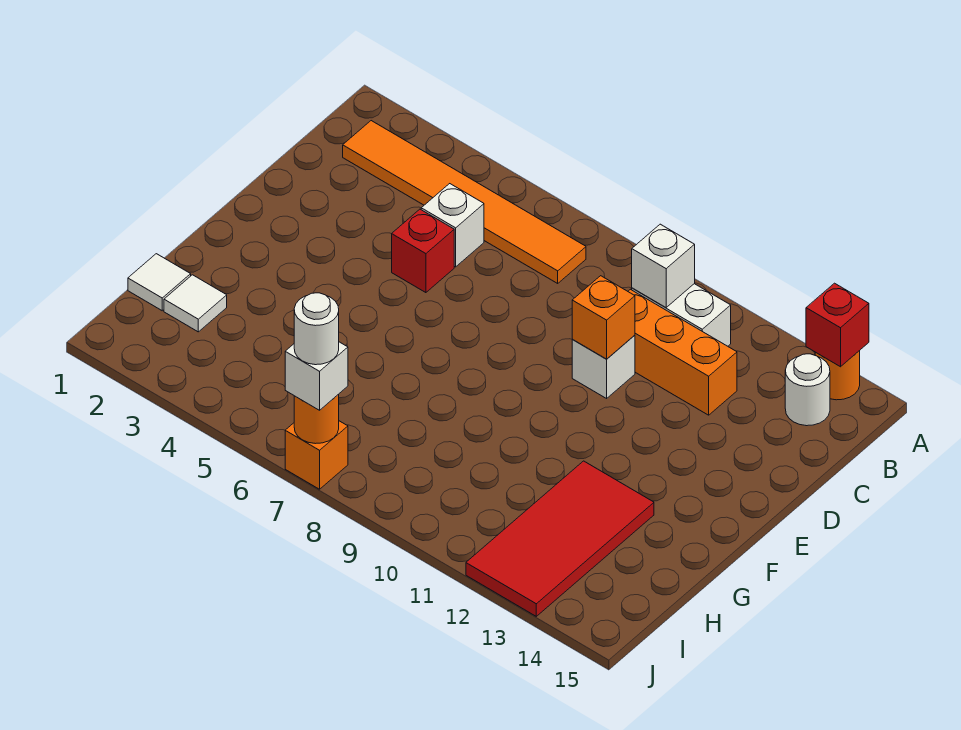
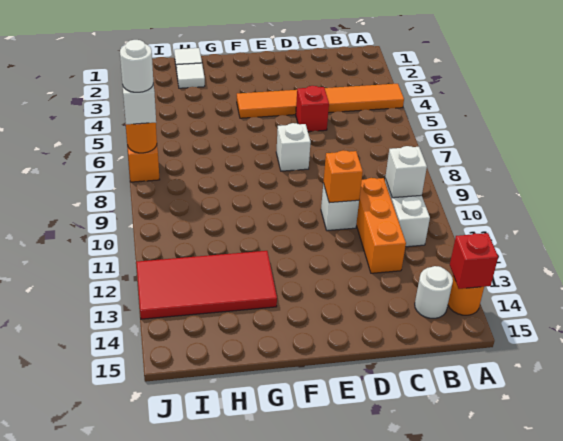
orange tile B2:B7 level 1 -> orange tile A4:F4 level 1
white brick C5 level 1 -> white brick E7 level 1

